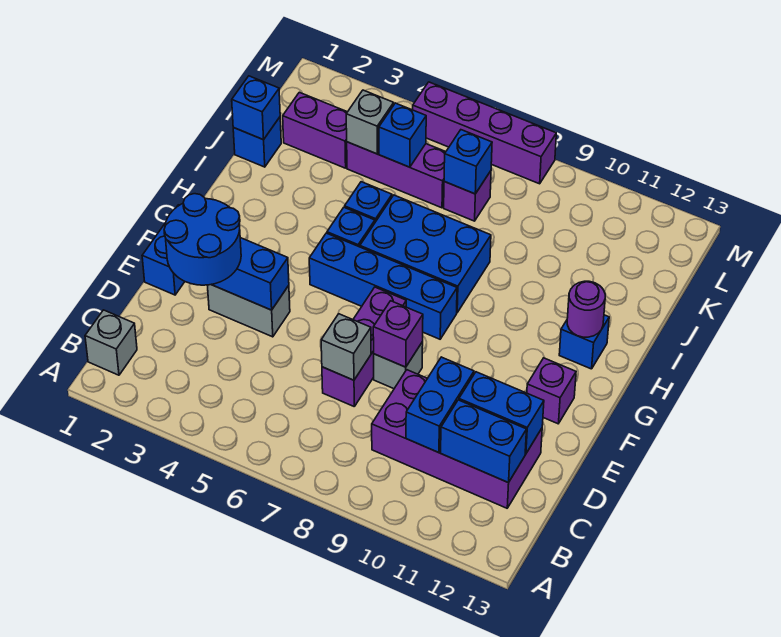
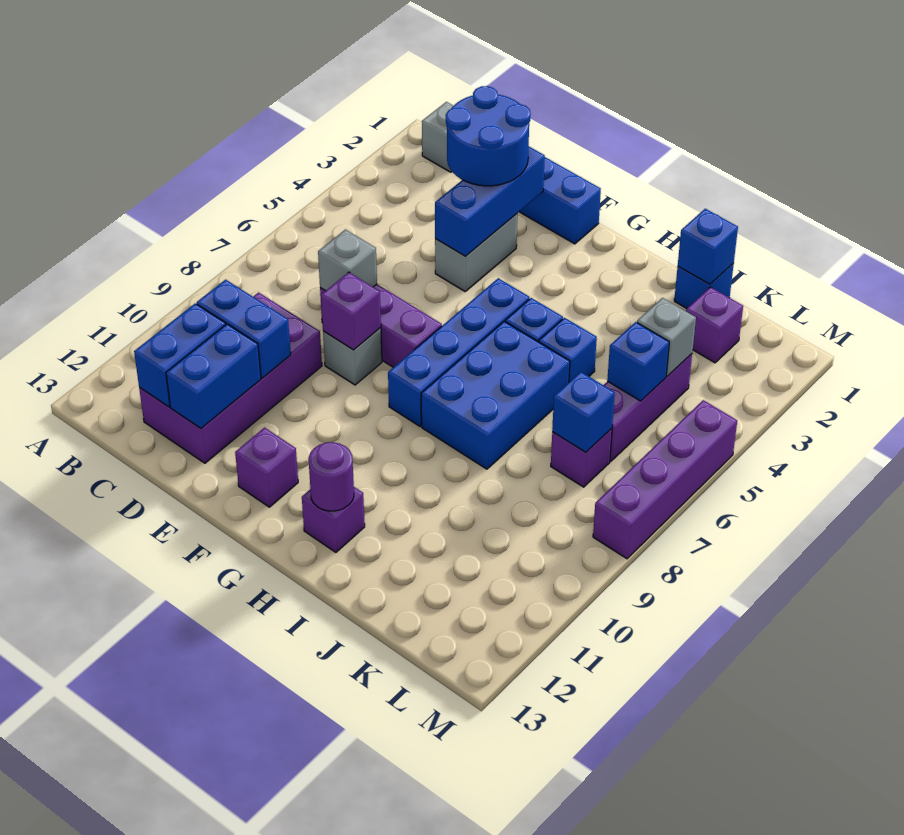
blue brick H12 level 1 -> purple brick H12 level 1
purple brick K2:K3 level 1 -> purple brick K2 level 1

